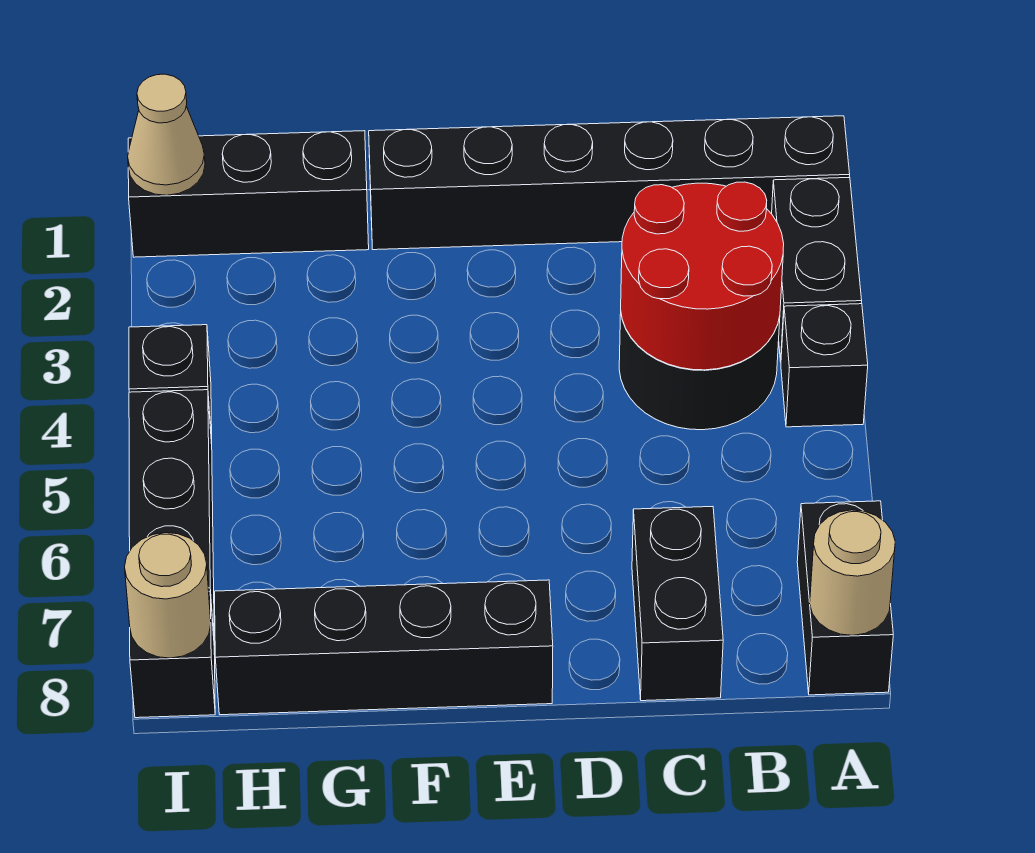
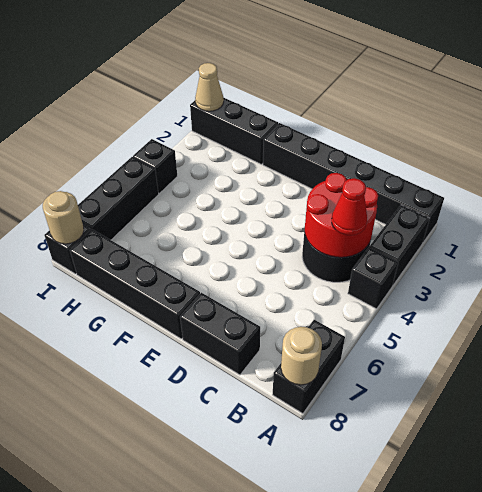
none -> red cone B4 level 3
black brick C7:C8 level 1 -> black brick C8:D8 level 1

